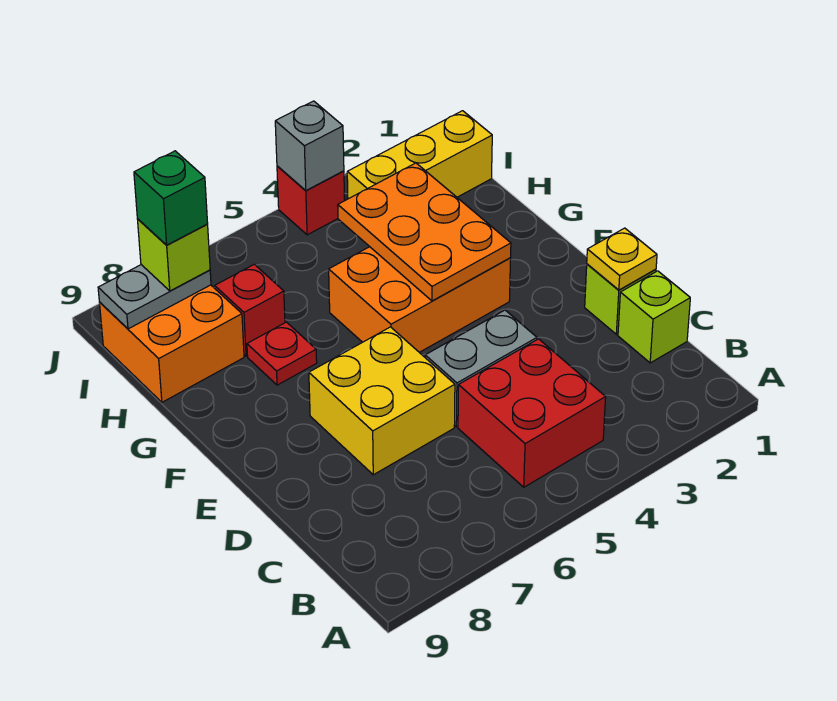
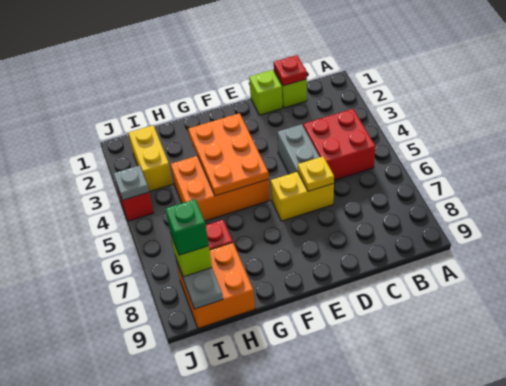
yellow plate D1 level 2 -> yellow plate D6 level 2
yellow brick D6:E7 level 1 -> yellow brick D6:E6 level 1
orange brick F3:G5 level 1 -> orange brick F4:H5 level 1
orange plate F3:H4 level 2 -> orange plate F3:G5 level 2
red plate G7 level 1 -> red plate C1 level 2
yellow brick I1:I3 level 1 -> yellow brick I2:I3 level 1
grey brick J4 level 2 -> grey plate J4 level 2

